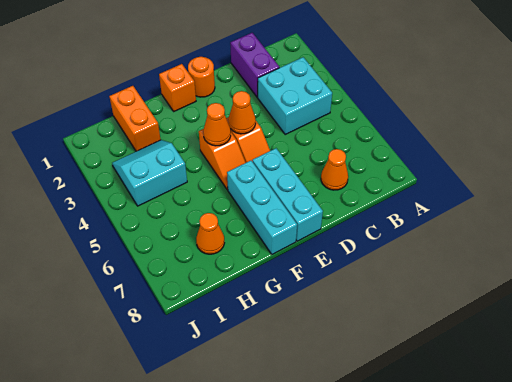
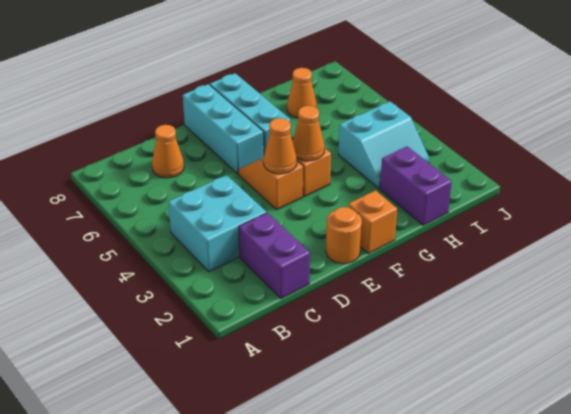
orange brick H1:H2 level 1 -> purple brick H1:H2 level 1

